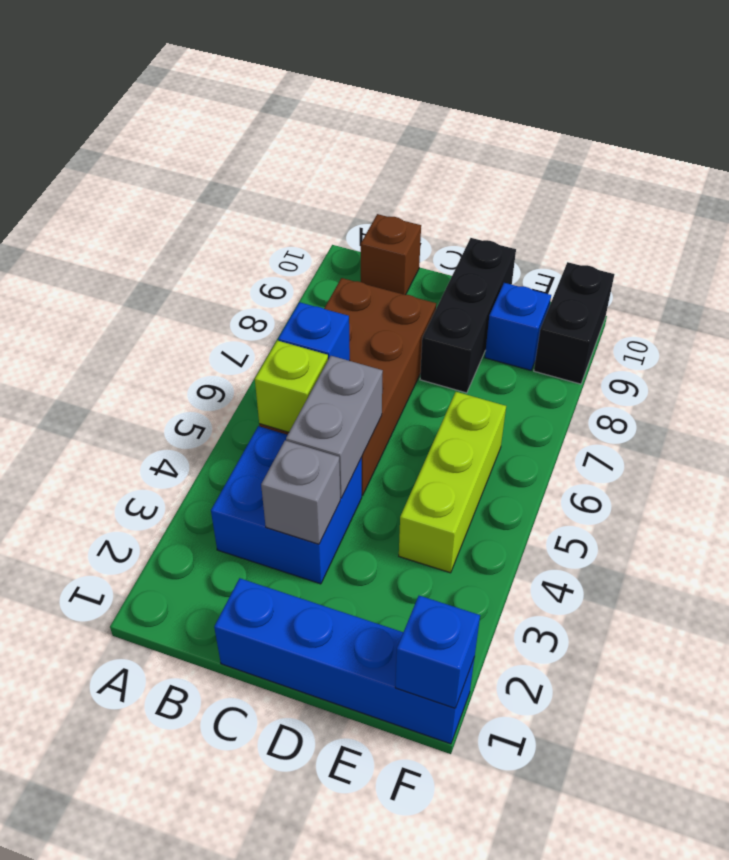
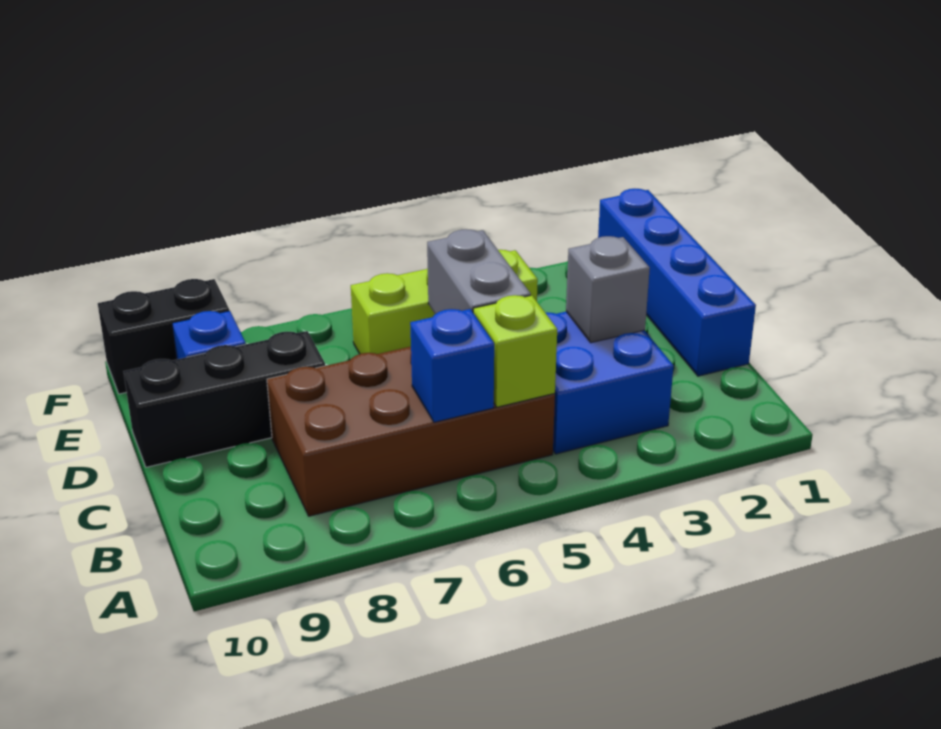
brown brick B10 level 1 -> none
grey brick C4:C5 level 2 -> grey brick C5:D5 level 2
blue brick F1 level 2 -> none

